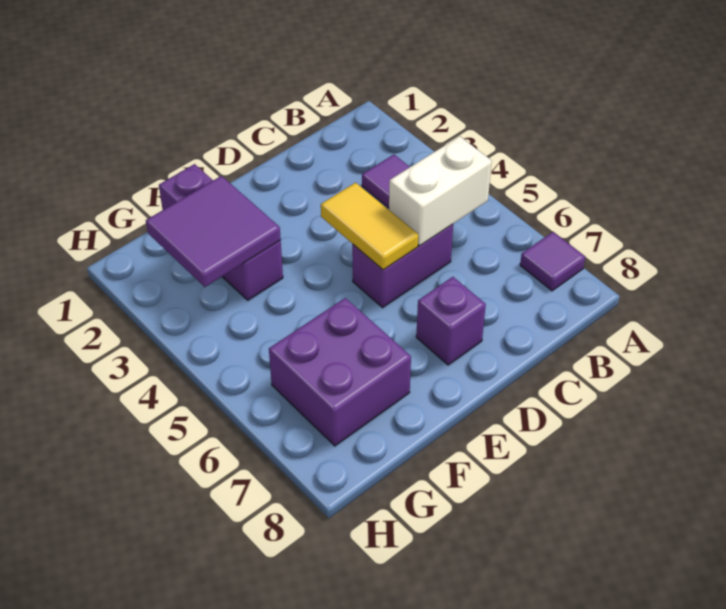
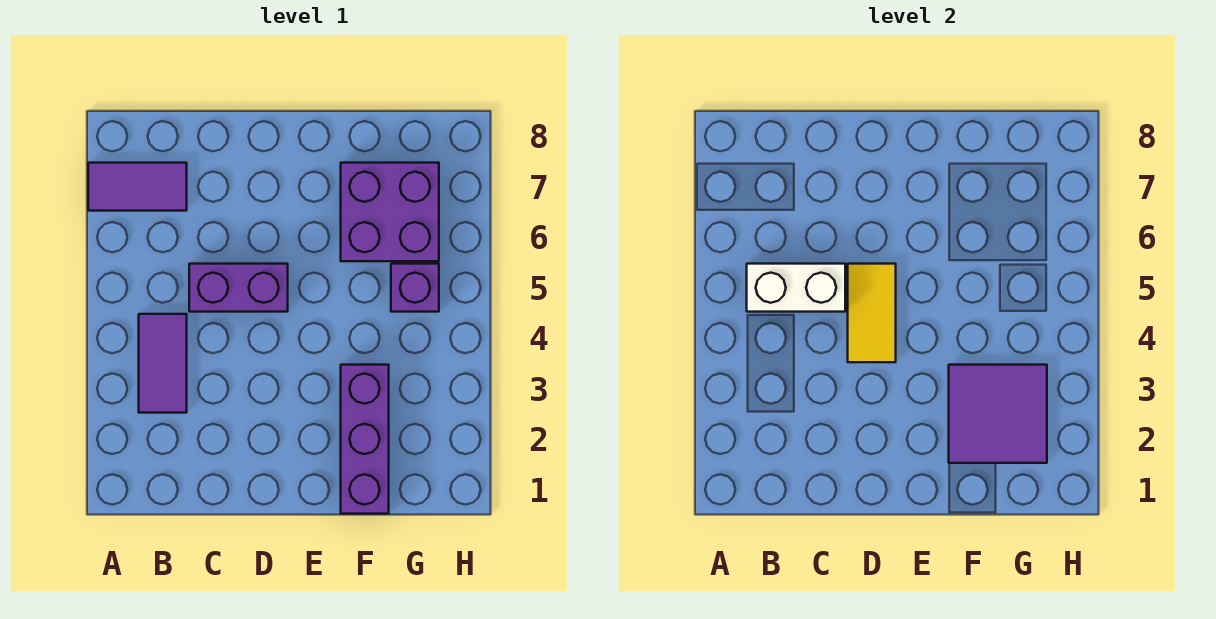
purple tile A7 level 1 -> purple tile A7:B7 level 1
purple brick D7 level 1 -> purple brick G5 level 1

